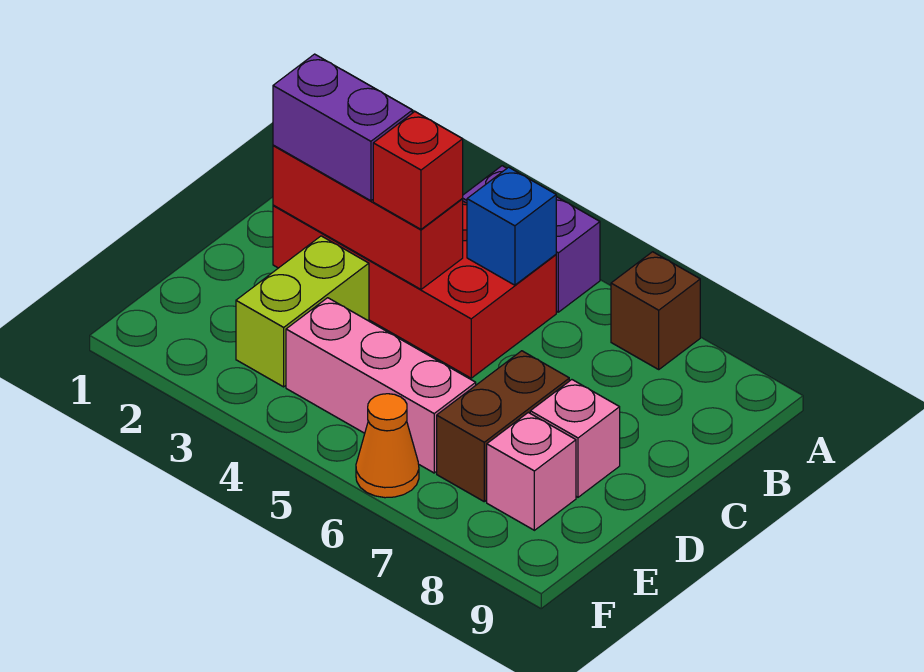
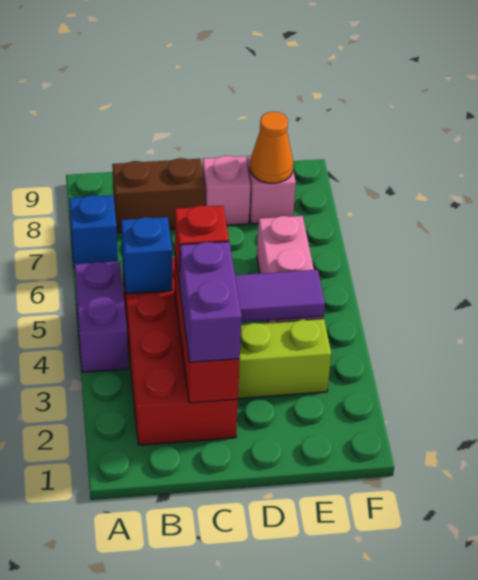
brown brick A7 level 1 -> blue brick A7 level 1
none -> purple tile D4:E4 level 2
brown brick D7:E7 level 1 -> brown brick B8:C8 level 1
orange cone F6 level 1 -> orange cone E8 level 2

